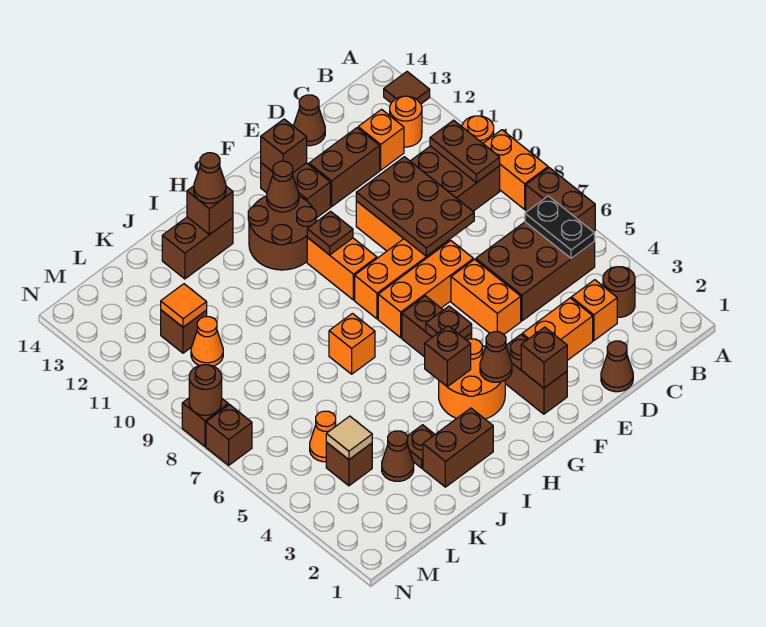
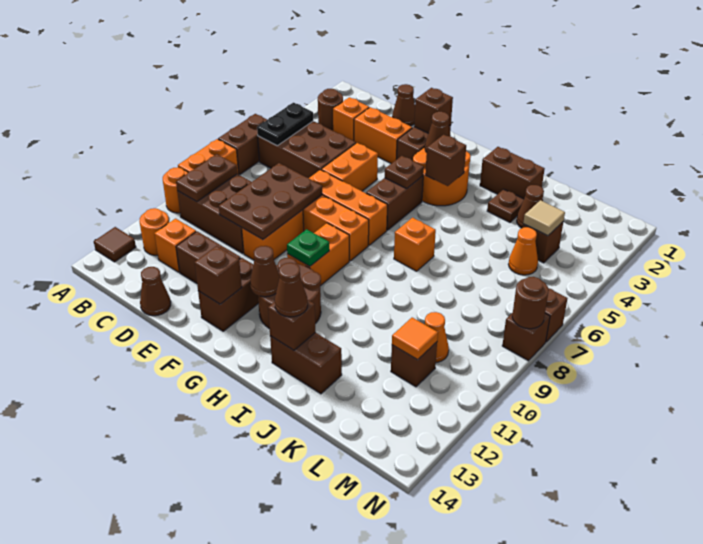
brown plate G10 level 2 -> green plate G10 level 2

